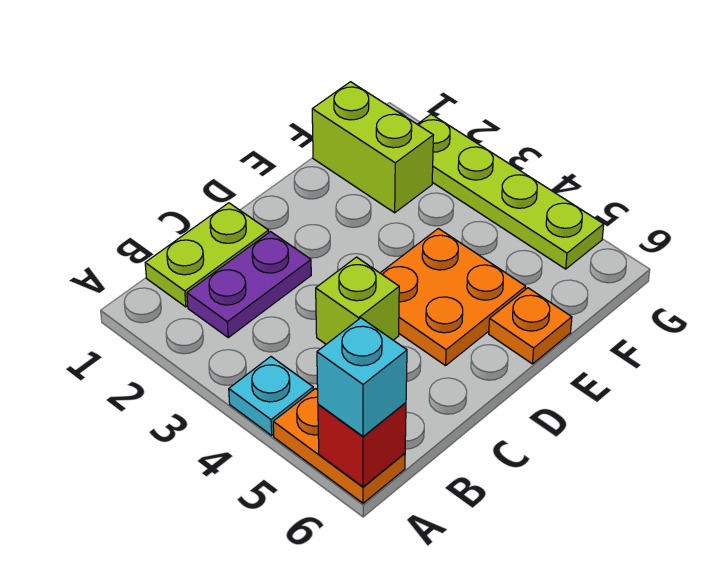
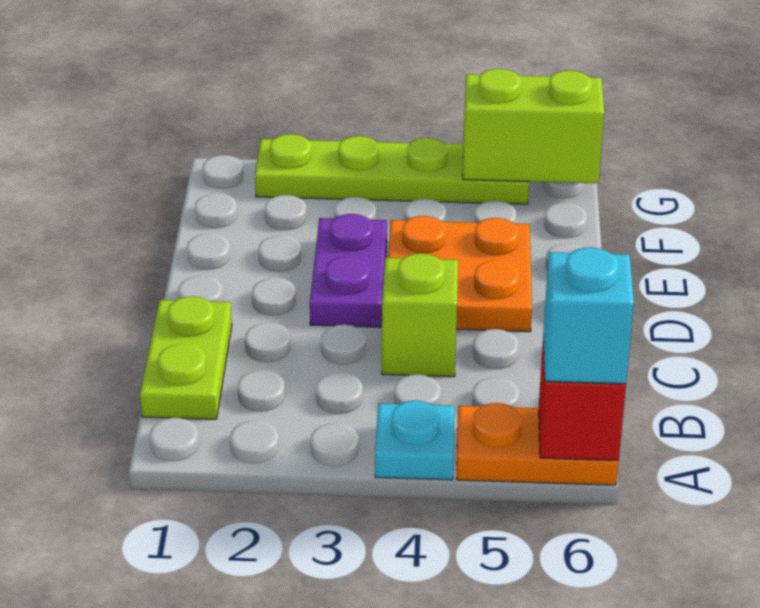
purple plate B2:C2 level 1 -> purple plate D3:E3 level 1
orange plate E6 level 1 -> none
lime brick F1:F2 level 1 -> lime brick G5:G6 level 2

